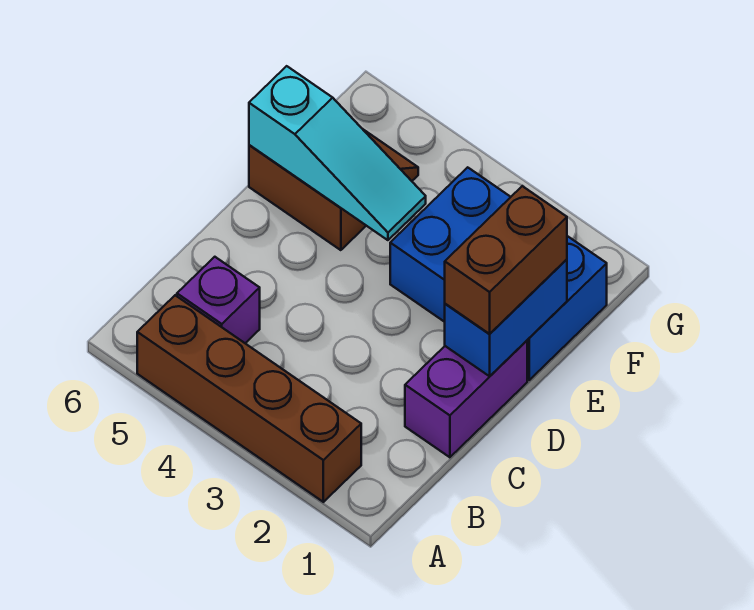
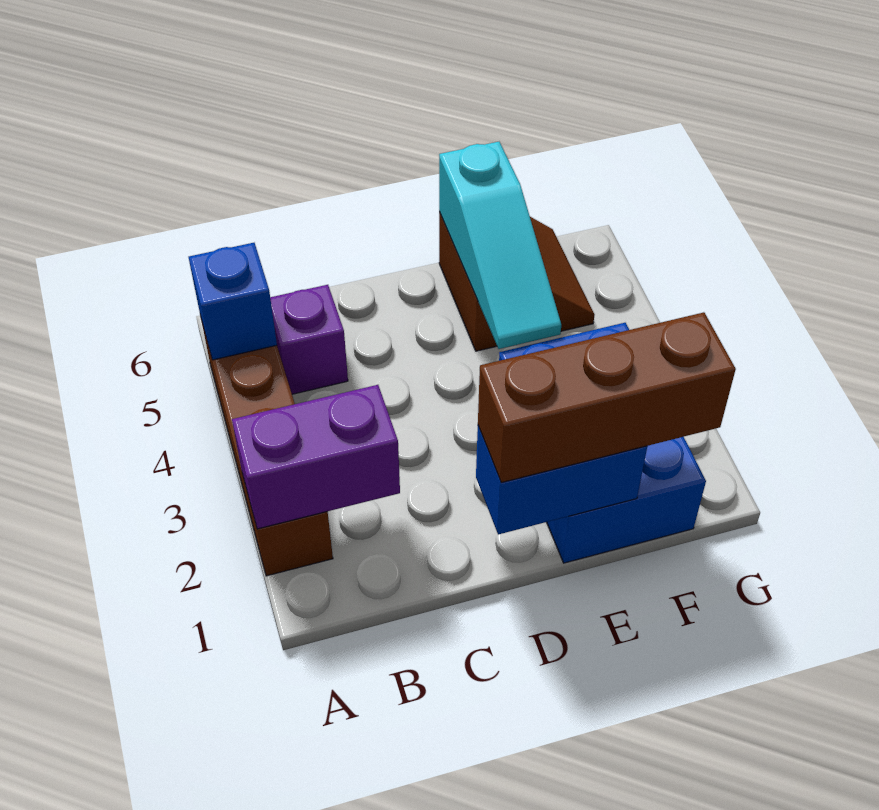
none -> blue brick A5 level 2
purple brick C1:D1 level 1 -> purple brick A2:B2 level 2
brown brick D1:E1 level 3 -> brown brick D1:F1 level 3

